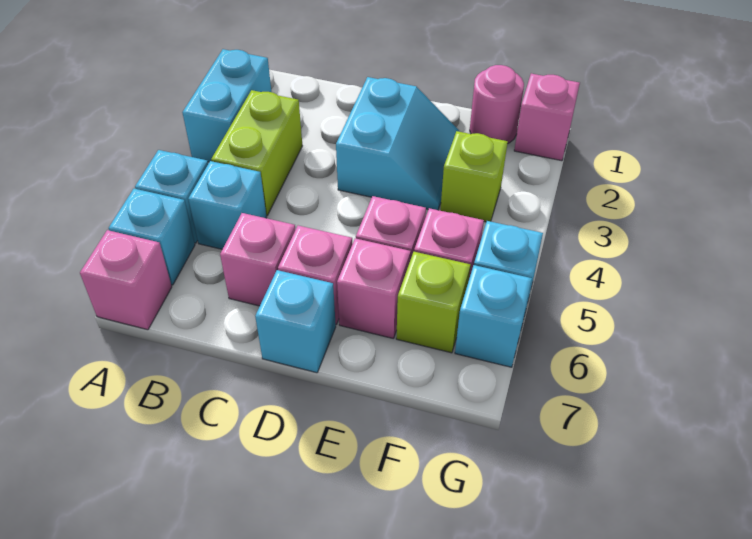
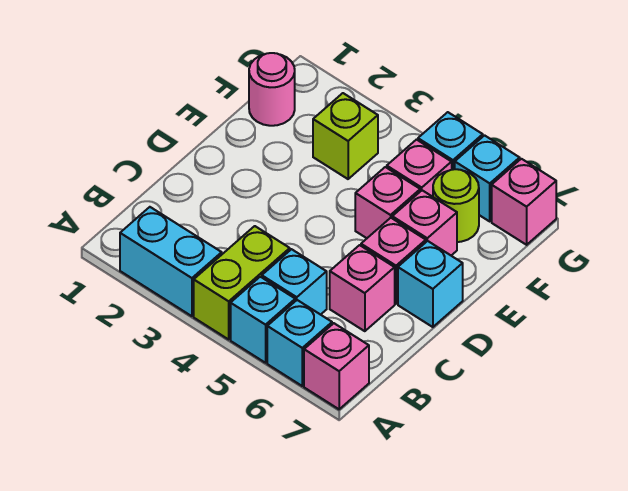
lime brick B3:B4 level 1 -> lime brick A4:B4 level 1
cyan slope D2:E3 level 1 top D -> none
lime brick F6 level 1 -> lime round brick F6 level 1
pink brick G1 level 1 -> pink brick G7 level 1

